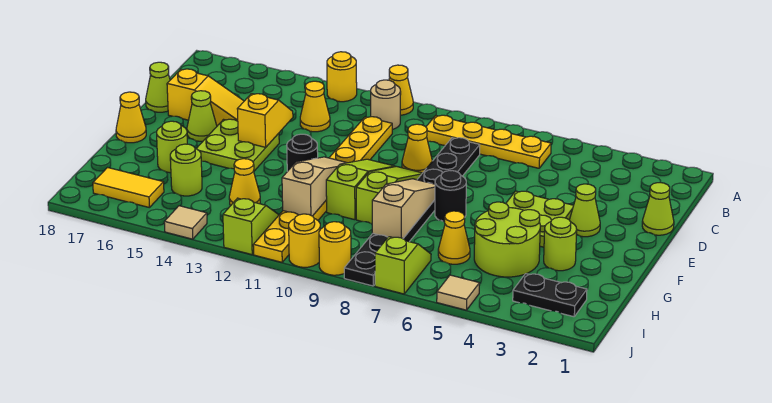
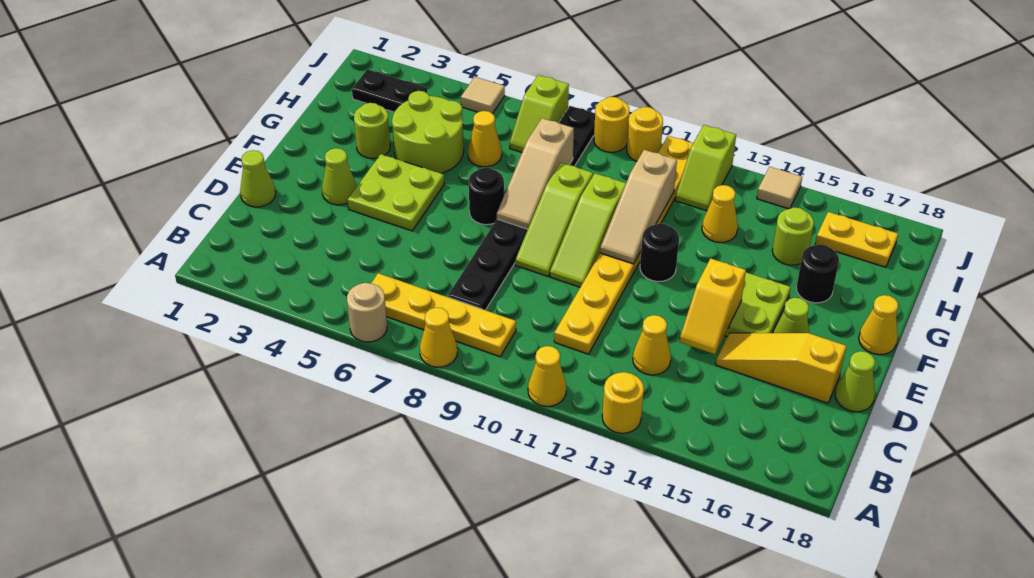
tan round brick B11 level 1 -> tan round brick A6 level 1
yellow cone D9 level 1 -> yellow cone A8 level 1
lime round brick G16 level 1 -> black round brick G16 level 1
yellow tile I16:I17 level 1 -> yellow plate I16:I17 level 1

